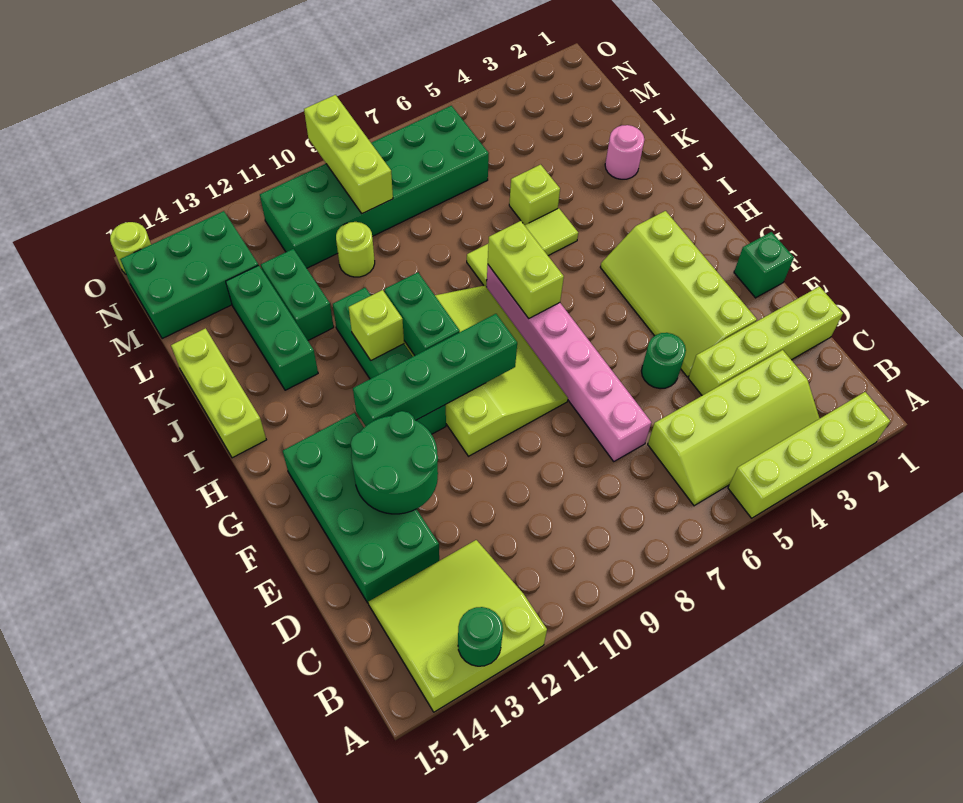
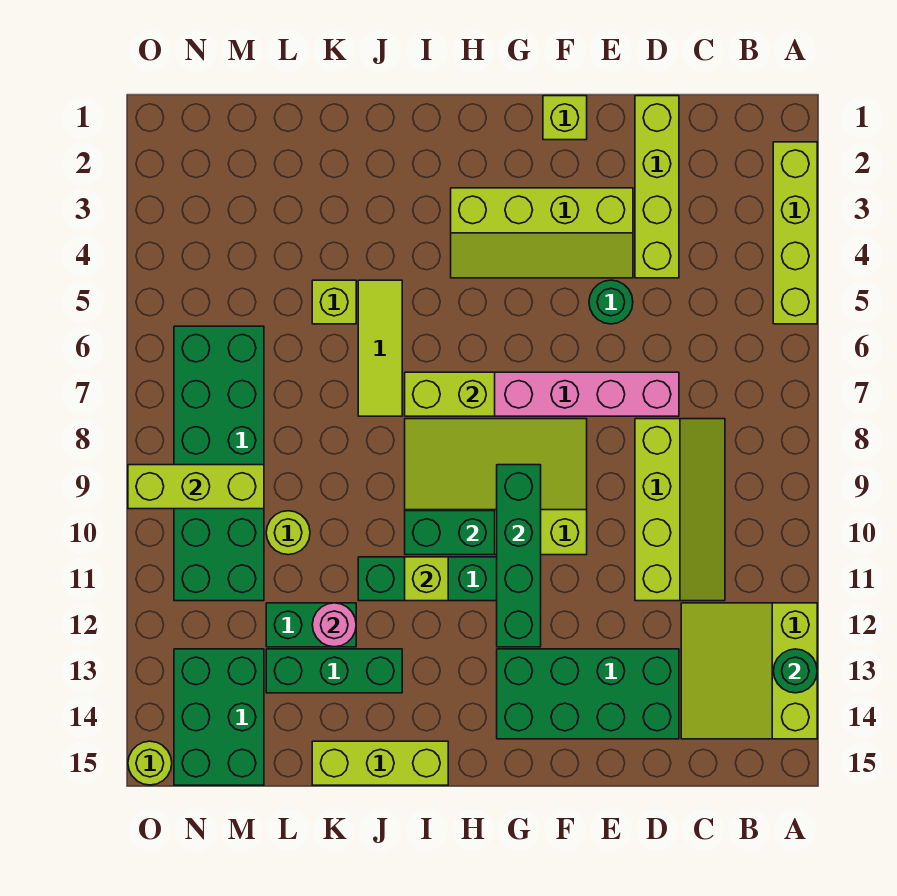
lime slope B3:C6 level 1 top C -> lime slope C8:D11 level 1 top D
green round brick E12:F13 level 2 -> none
green brick F1 level 1 -> lime brick F1 level 1
pink round brick K2 level 1 -> pink round brick K12 level 2

